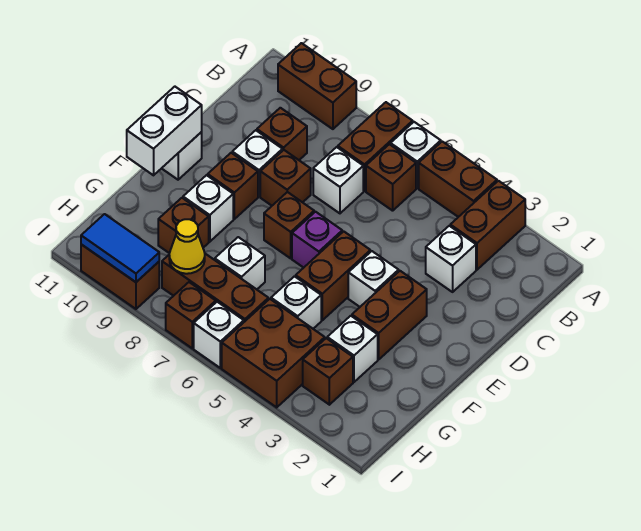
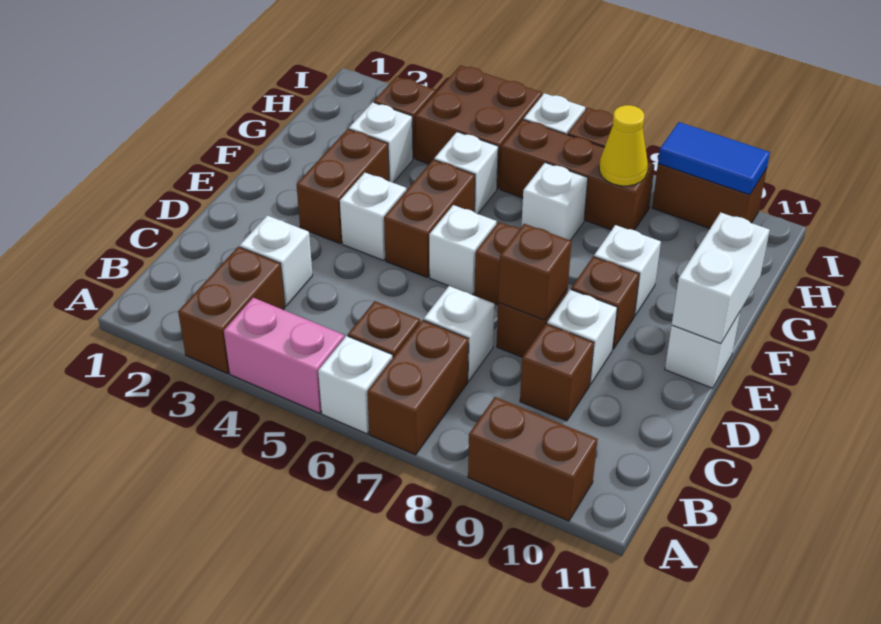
brown brick A4:A5 level 1 -> pink brick A4:A5 level 1
purple brick E6 level 1 -> white brick E6 level 1
brown brick G9 level 1 -> brown brick D8 level 2

